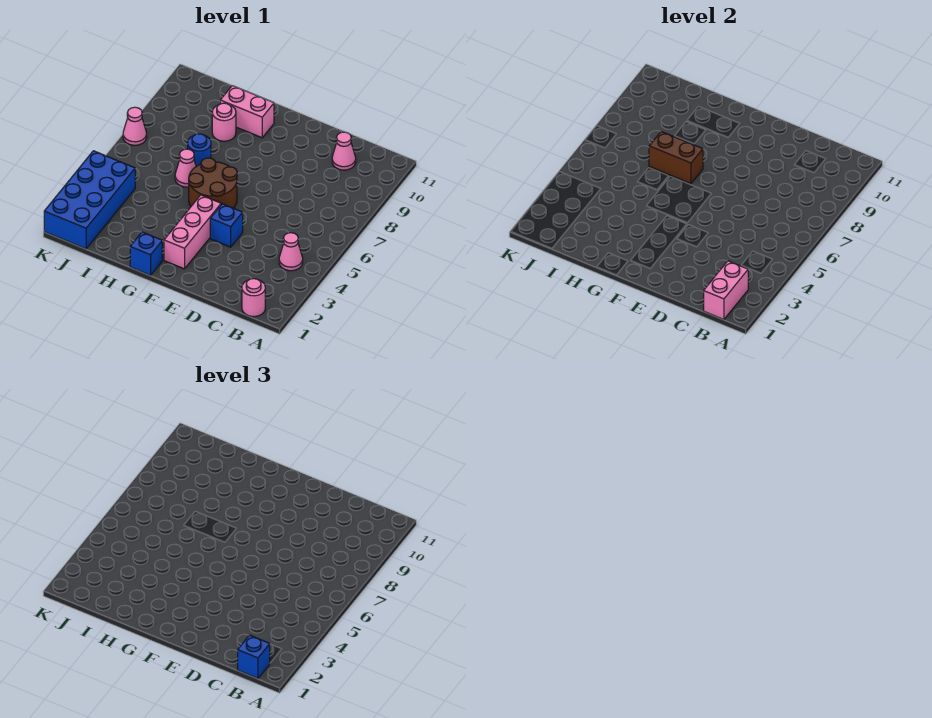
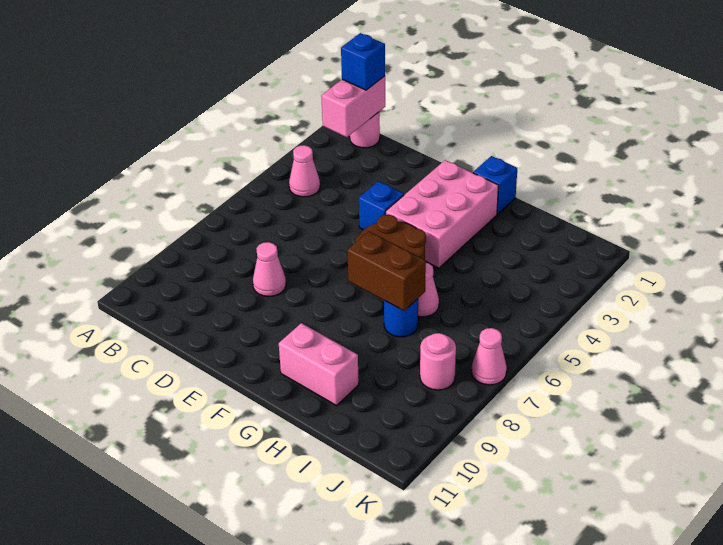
pink cone C10 level 1 -> pink cone D8 level 1
pink brick F2:F4 level 1 -> pink brick F2:G4 level 1
pink round brick H9 level 1 -> pink round brick J8 level 1
blue brick J1:K4 level 1 -> none

